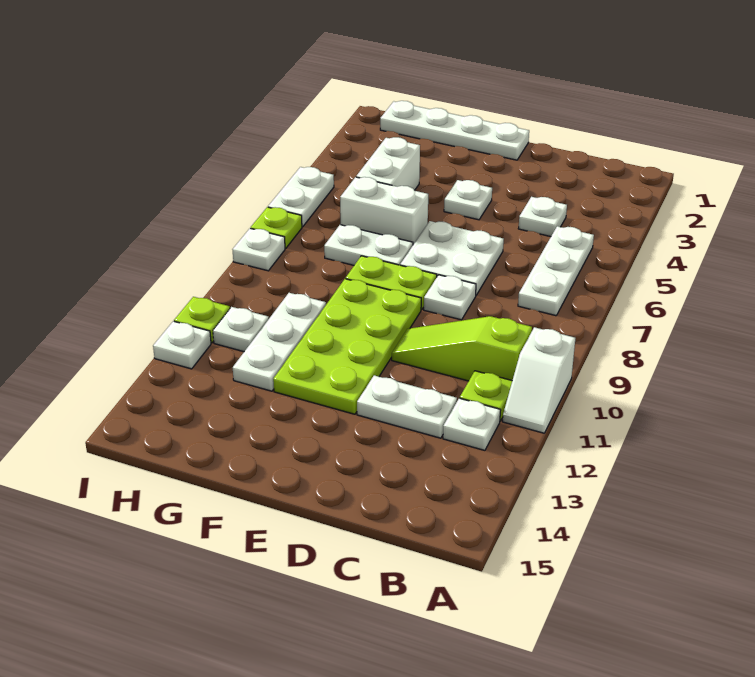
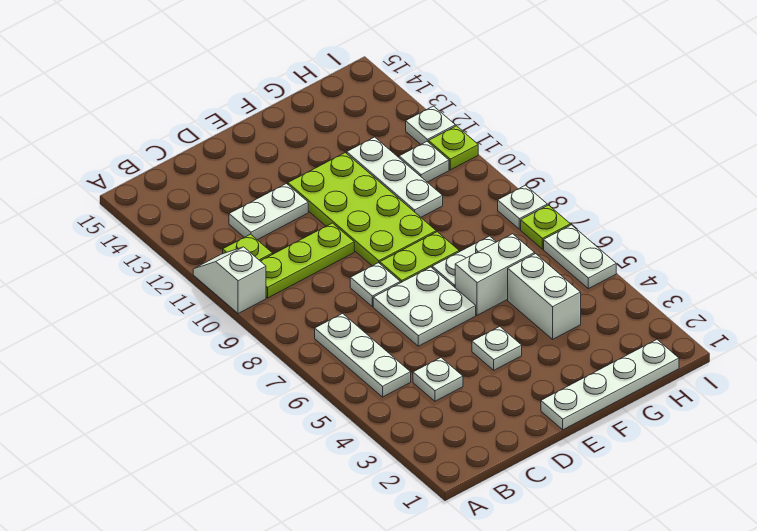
lime slope B10:D10 level 1 top B -> lime plate B10:D10 level 1
white plate B12 level 1 -> none

